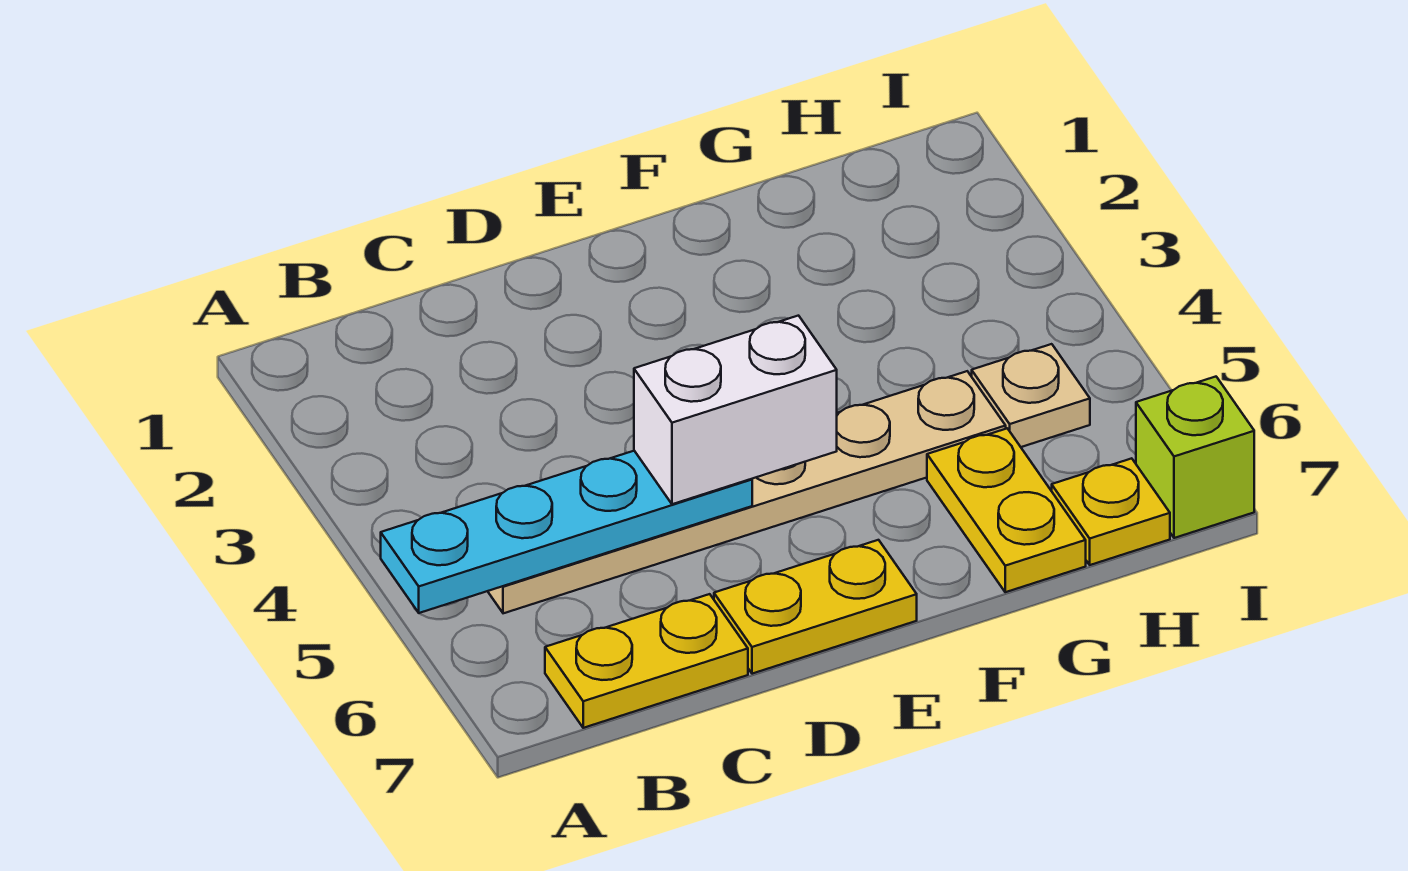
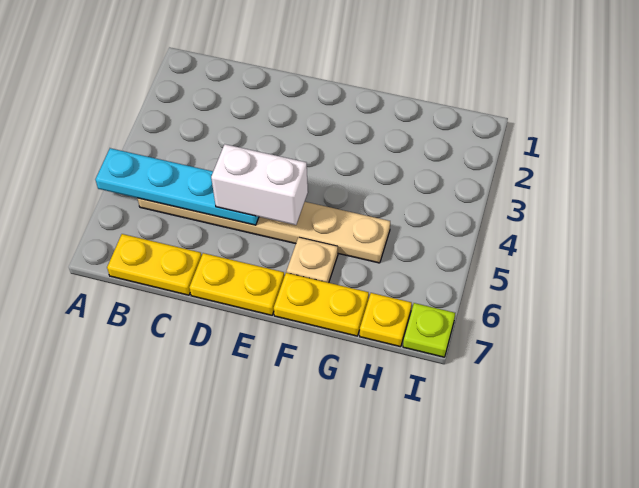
yellow plate G6:G7 level 1 -> yellow plate F7:G7 level 1
tan plate H5 level 1 -> tan plate F6 level 1
lime brick I7 level 1 -> lime plate I7 level 1

